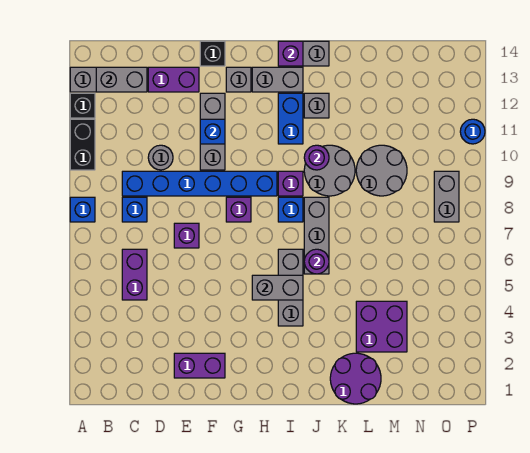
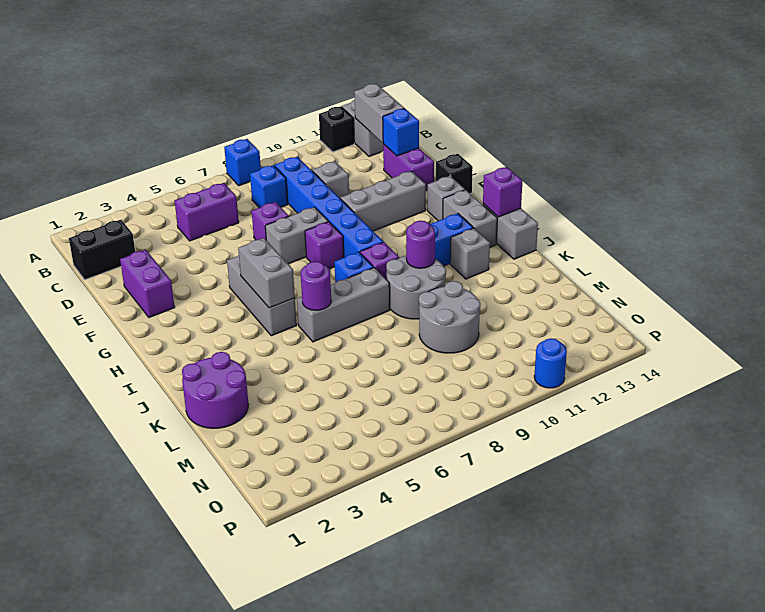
black brick A10:A11 level 1 -> black brick C1:C2 level 1
grey round brick D10 level 1 -> grey brick D10 level 1
blue brick F11 level 2 -> blue brick D13 level 2
grey brick I4:I6 level 1 -> grey brick G5:I5 level 1
purple brick L3:M4 level 1 -> none
grey brick O8:O9 level 1 -> grey brick F7:F8 level 1

